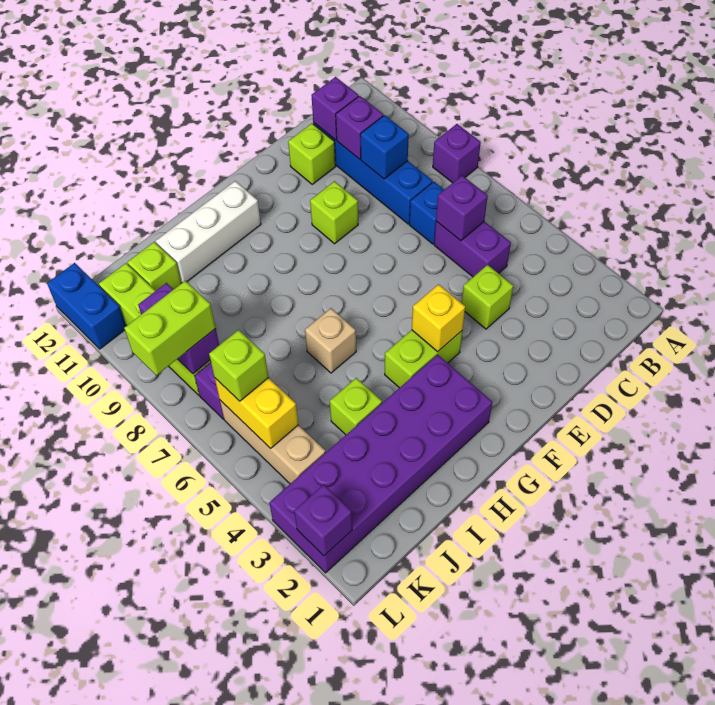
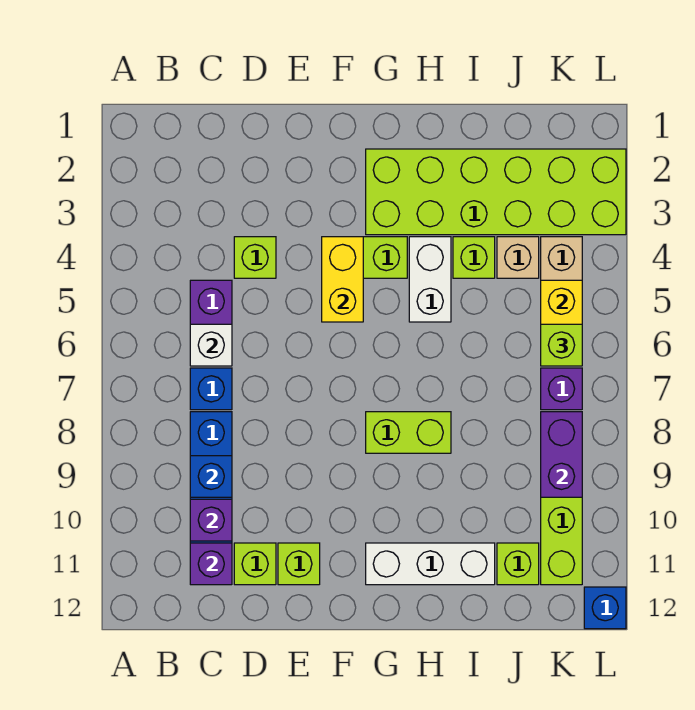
purple brick A8 level 1 -> none
purple brick C6 level 2 -> white brick C6 level 2
lime brick E9 level 1 -> lime brick E11 level 1
yellow brick F4 level 2 -> yellow brick F4:F5 level 2
purple brick G2:L3 level 1 -> lime brick G2:L3 level 1
none -> white brick H4:H5 level 1
tan brick H6 level 1 -> tan brick J4 level 1
lime brick K8:L8 level 3 -> lime brick G8:H8 level 1
purple brick L2 level 2 -> none
blue brick L11:L12 level 1 -> blue brick L12 level 1

